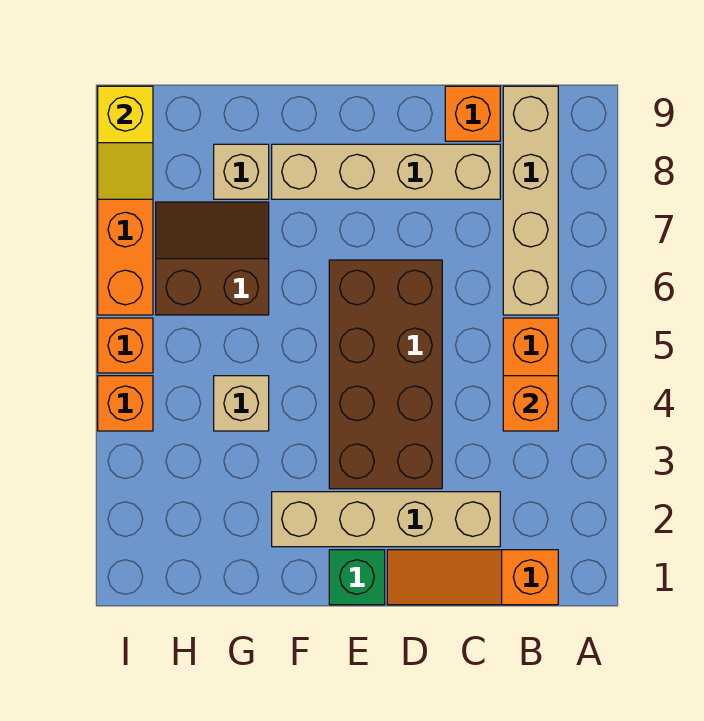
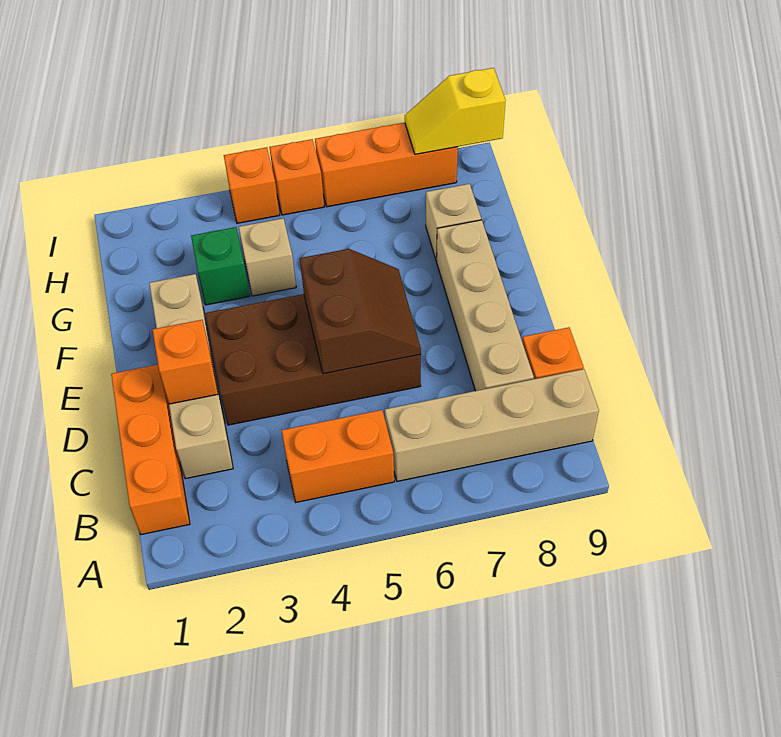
orange slope B1:D1 level 1 top B -> orange brick B1:D1 level 1
orange brick B4 level 2 -> orange brick D2 level 2
green brick E1 level 1 -> green brick G3 level 1
brown slope G6:H7 level 1 top 6 -> brown slope D5:E6 level 2 top 5

